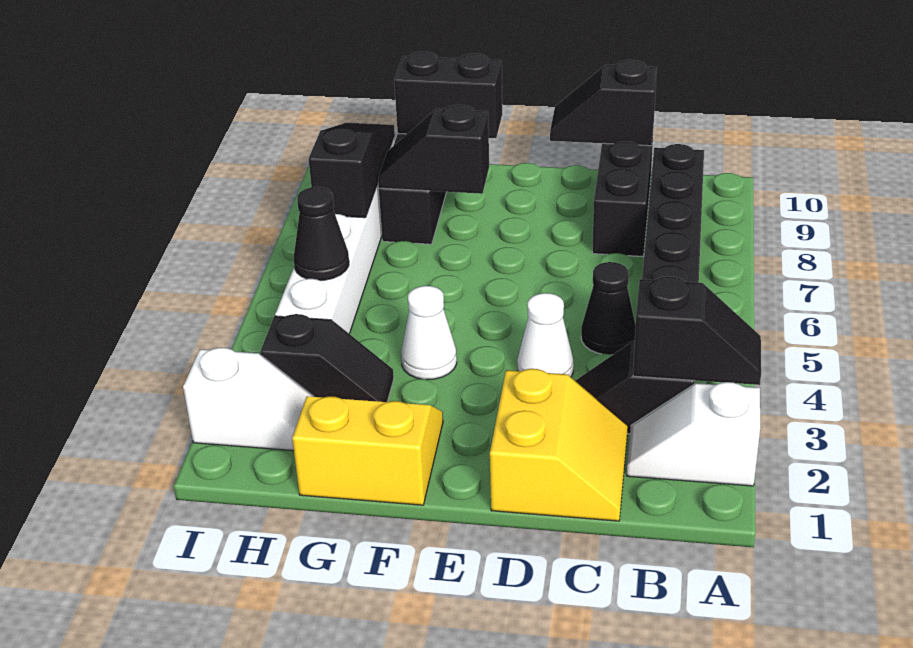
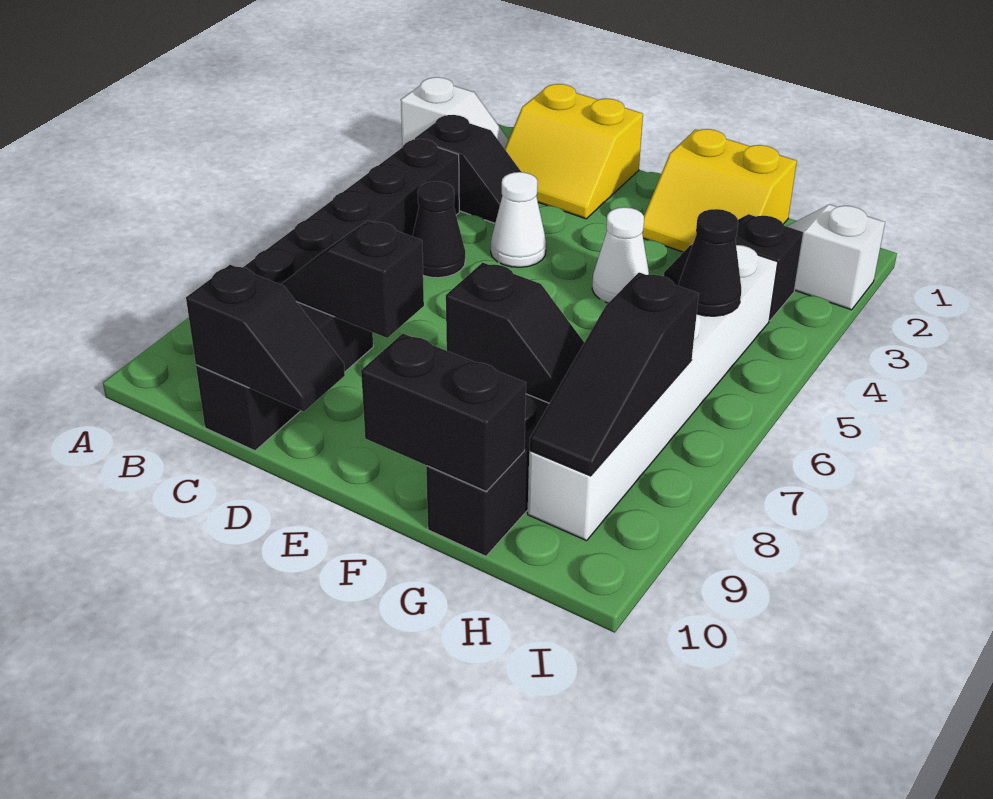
black slope A3:B3 level 2 top B -> black slope C8:D8 level 2 top D
yellow slope C1:D2 level 1 top D -> yellow slope C1:D2 level 1 top 1

